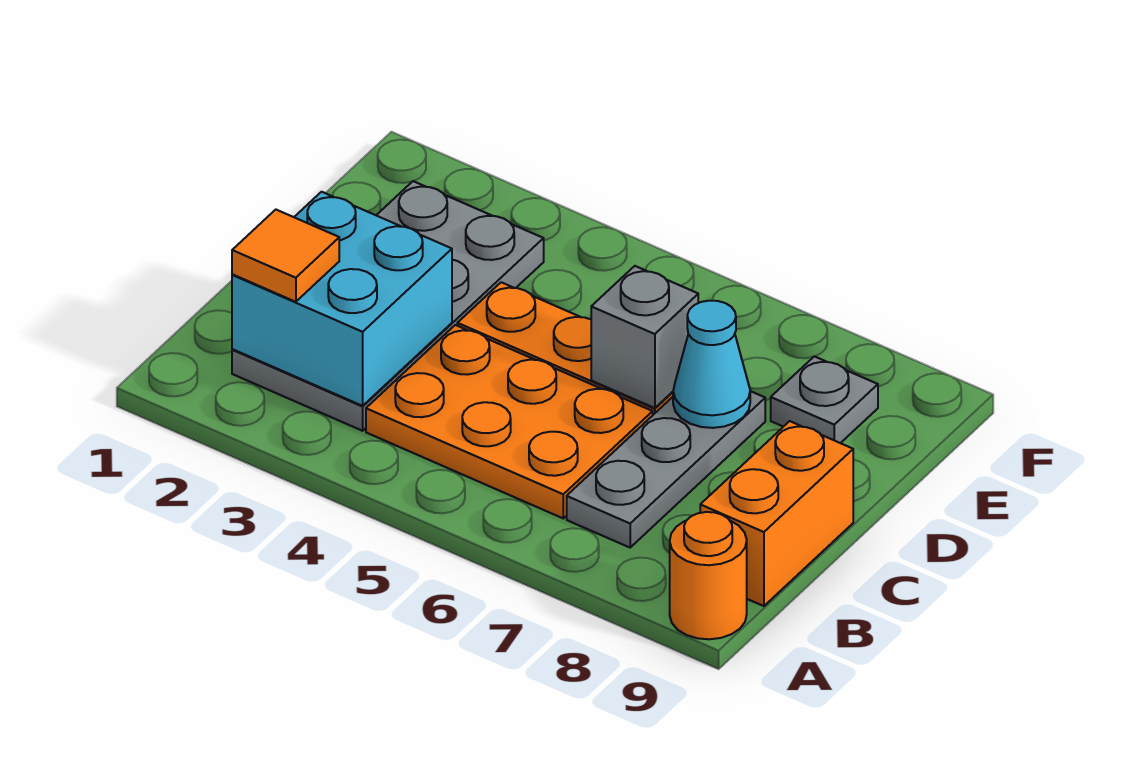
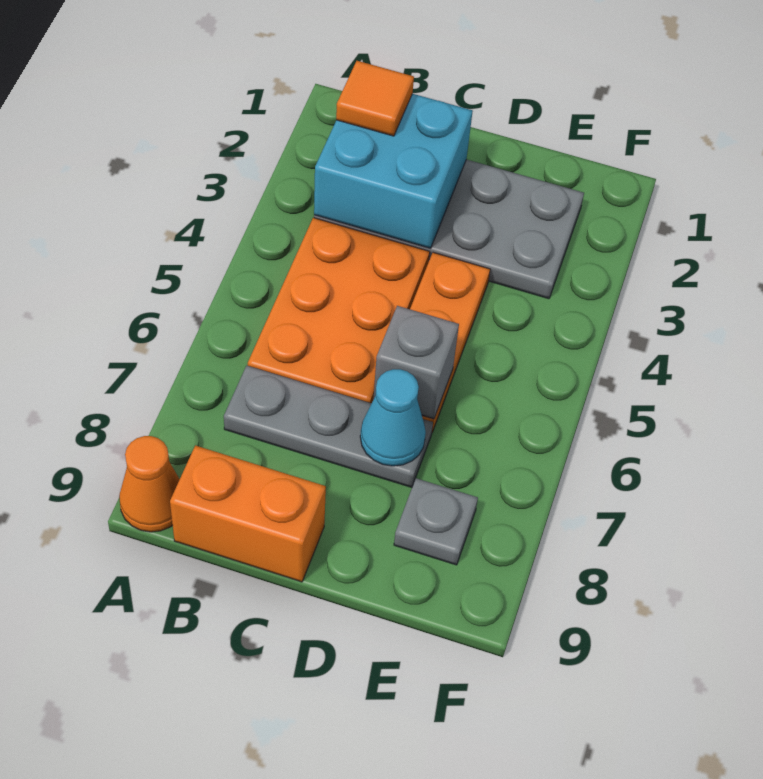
orange round brick A9 level 1 -> orange cone A9 level 1

